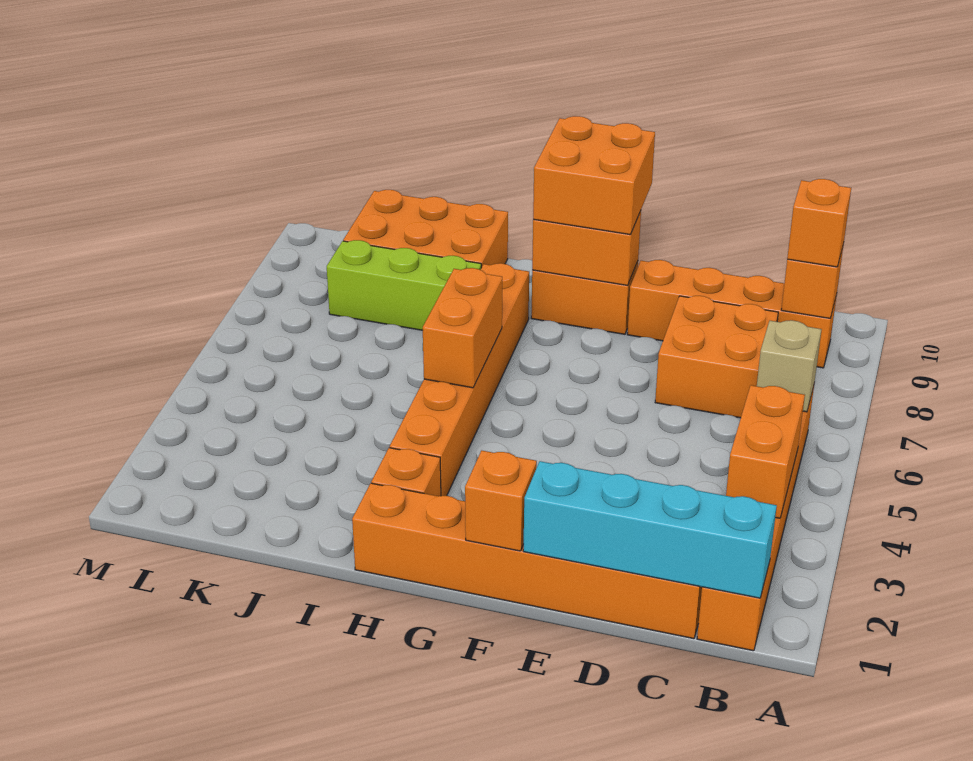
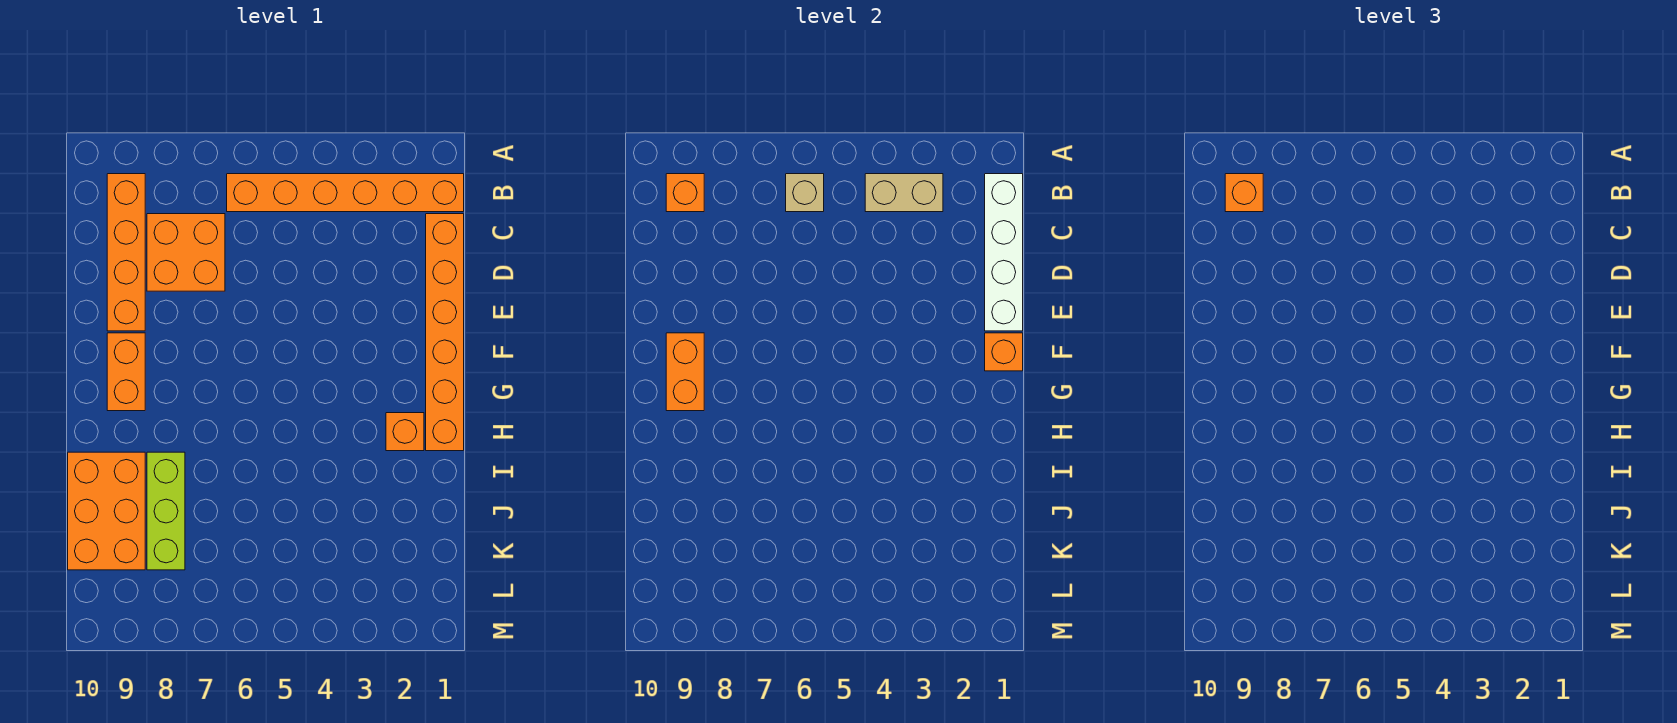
cyan brick B1:E1 level 2 -> white brick B1:E1 level 2
orange brick B3:B4 level 2 -> tan brick B3:B4 level 2
orange brick F9:G10 level 3 -> none
orange brick H3:H8 level 1 -> none
orange brick H5:H6 level 2 -> none

